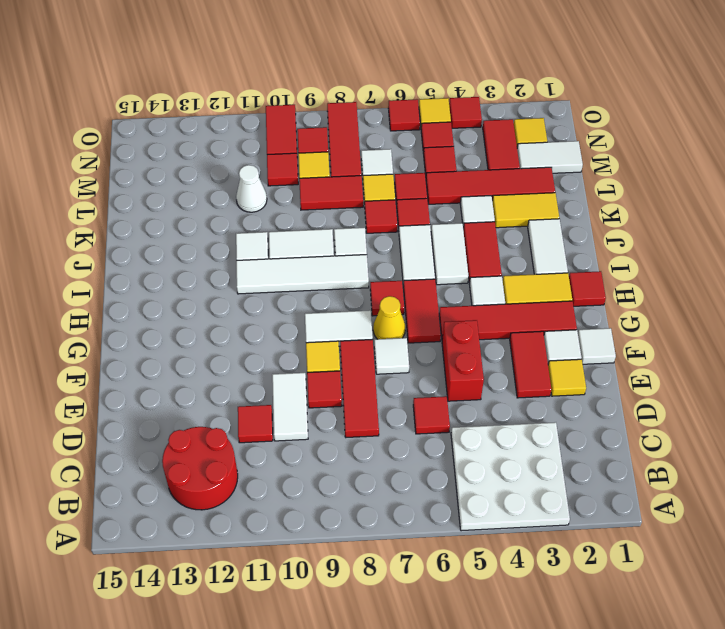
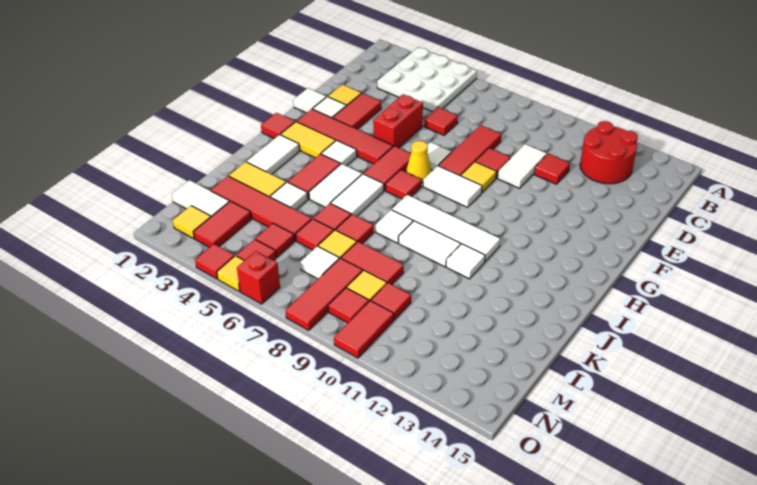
white cone L11 level 1 -> none
red tile O6 level 1 -> red brick O6 level 1

